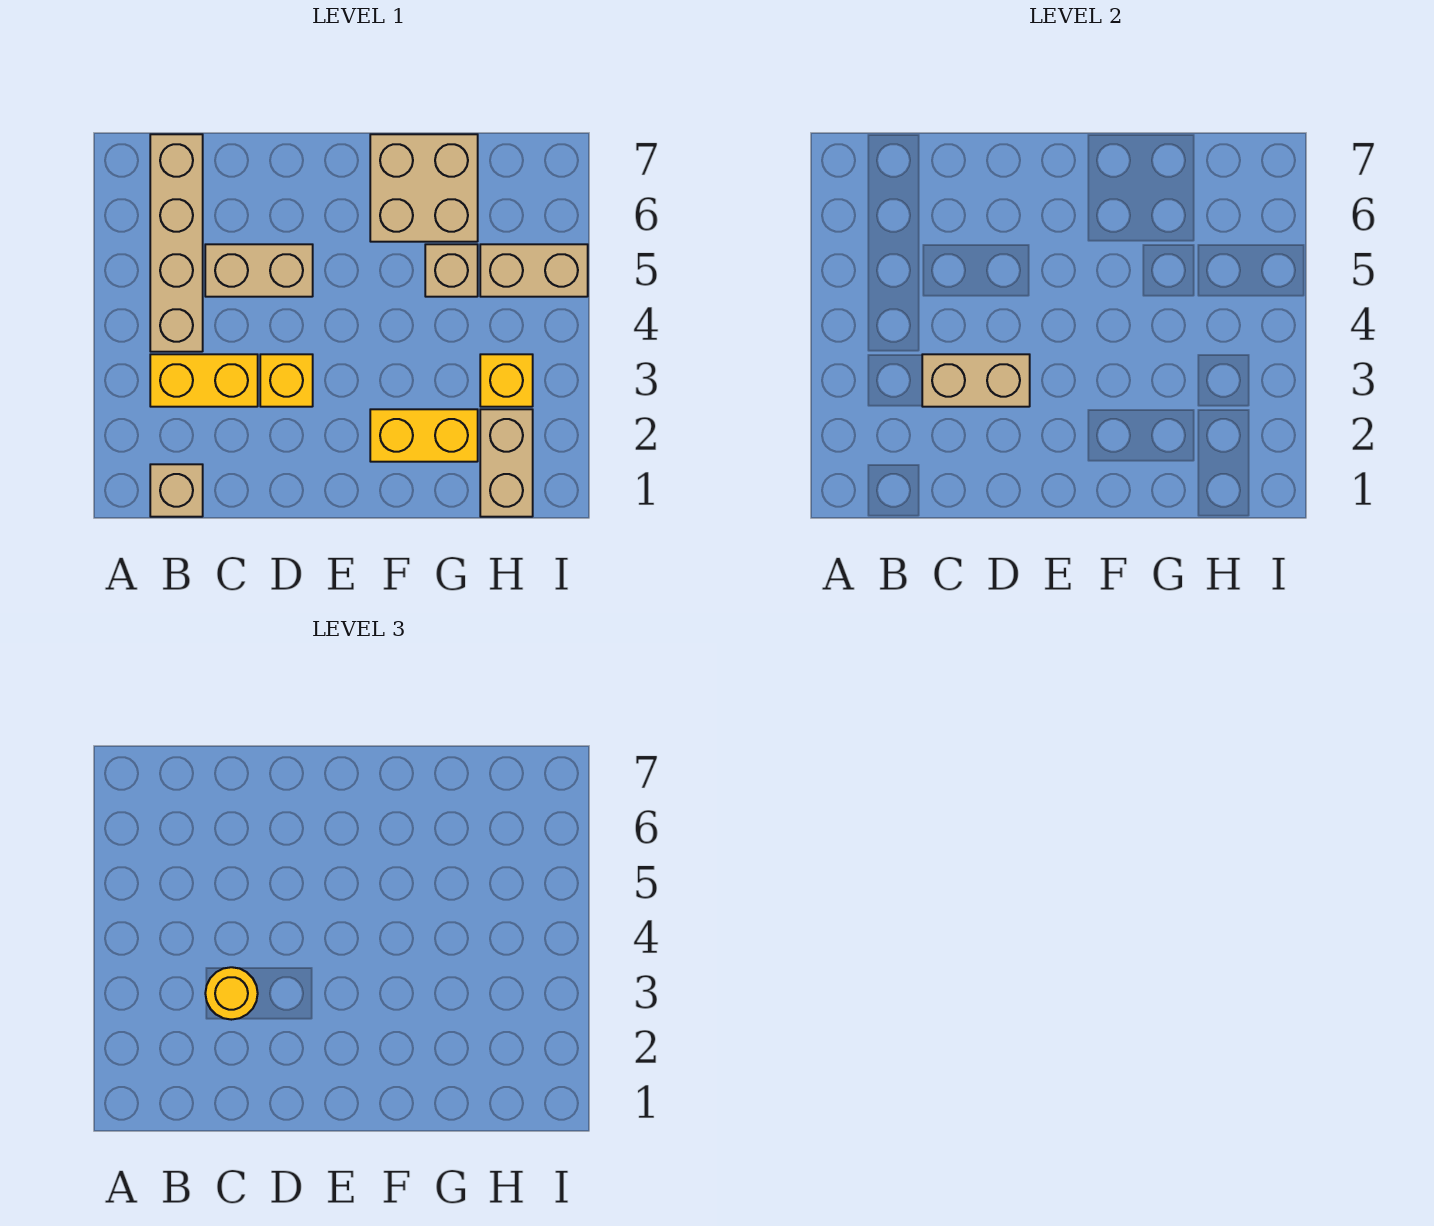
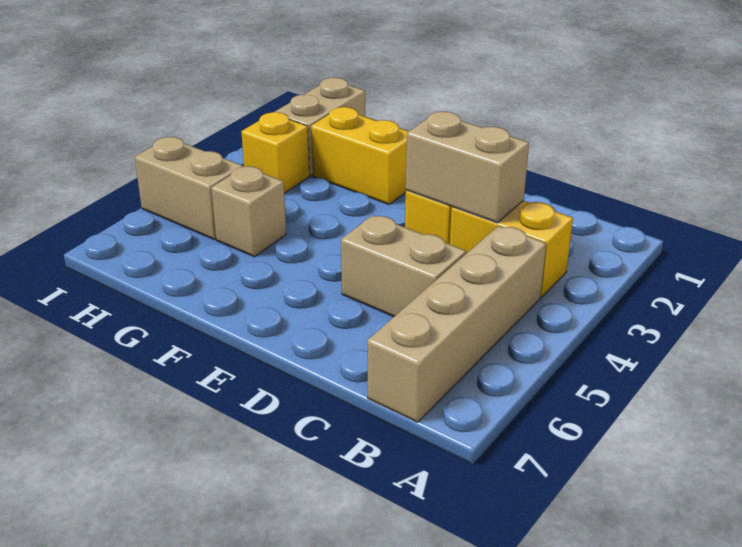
tan brick B1 level 1 -> none
yellow round brick C3 level 3 -> none
tan brick F6:G7 level 1 -> none

